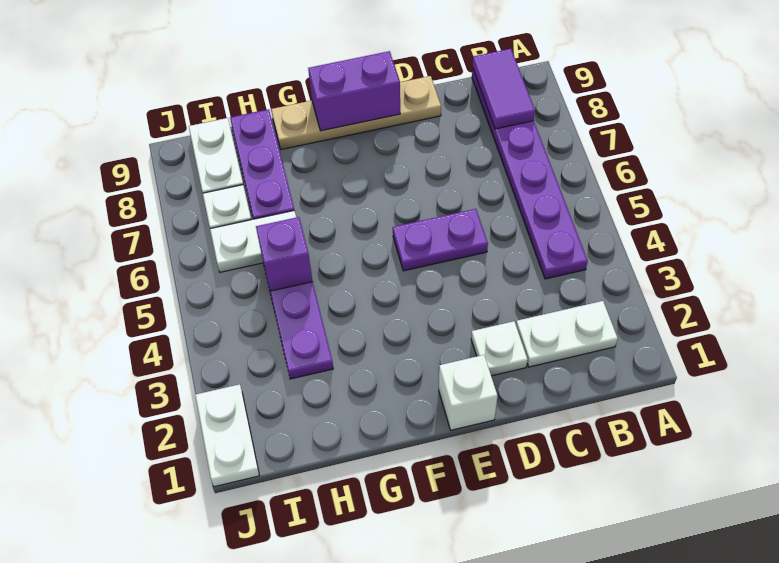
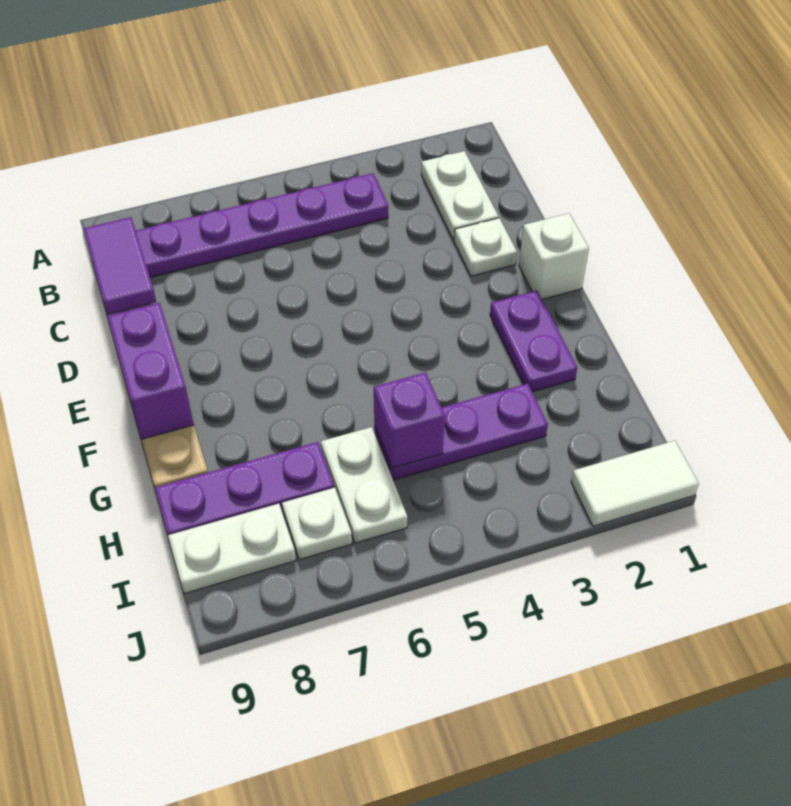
purple tile B8:B9 level 2 -> purple tile B9:C9 level 2
purple plate D5:E5 level 1 -> purple plate F2:G2 level 1
white plate J1:J2 level 1 -> white tile J1:J2 level 1

